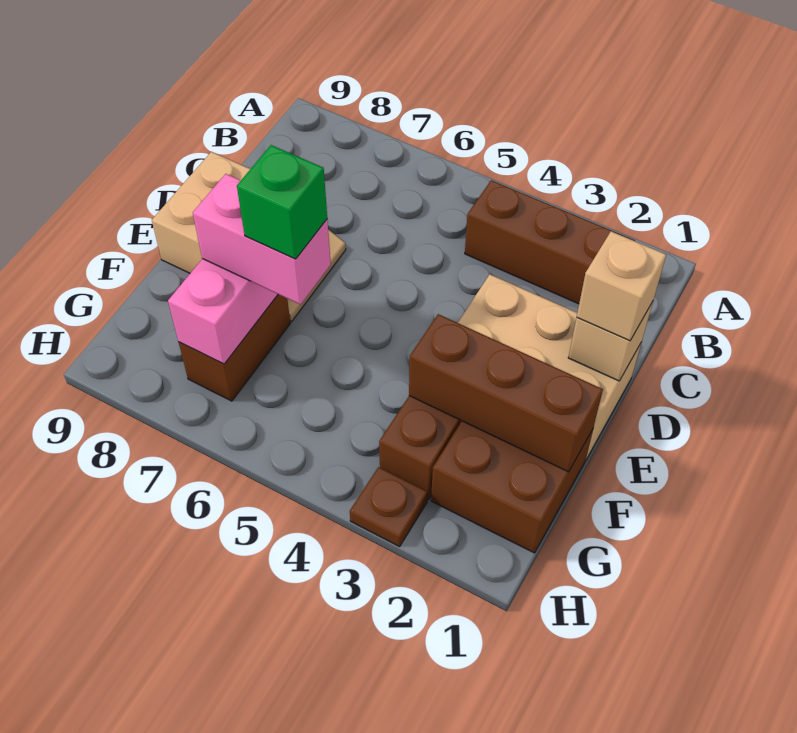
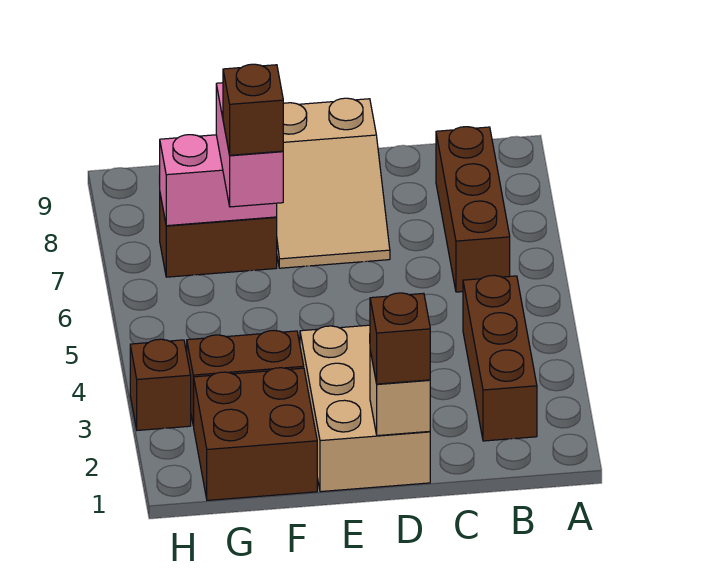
tan brick D1 level 3 -> brown brick D1 level 3
brown brick F1:F3 level 2 -> brown brick B6:B8 level 1
green brick F6 level 4 -> brown brick F6 level 4
brown plate H3 level 1 -> brown brick H3 level 1

